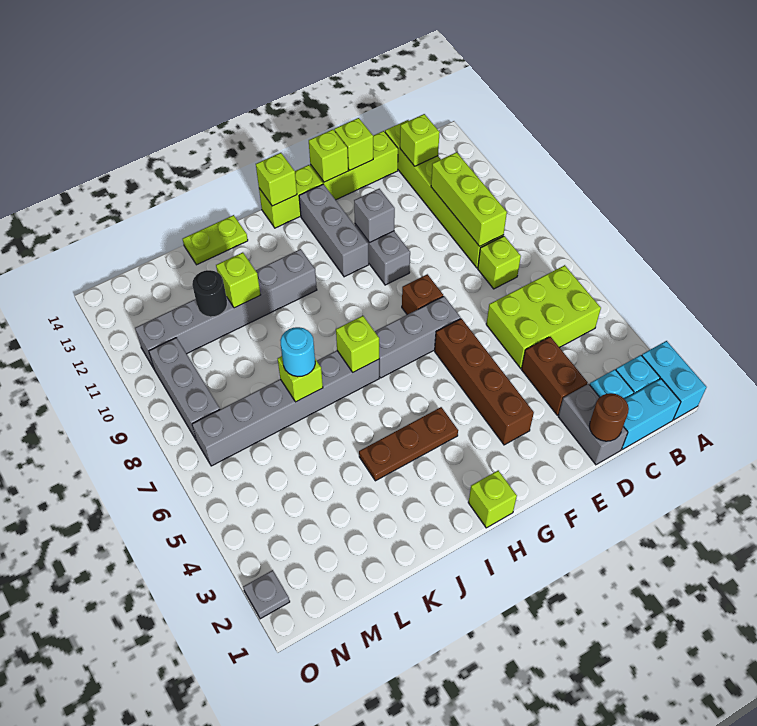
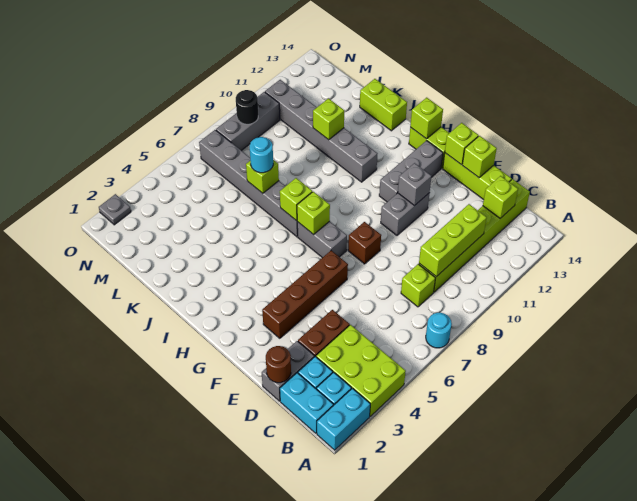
none -> cyan round brick A7 level 1
lime brick B5:D6 level 1 -> lime brick A3:C4 level 1
grey brick F7:H7 level 1 -> grey brick G7:H7 level 1
lime brick H1 level 1 -> lime brick H7 level 2
brown plate H4:J4 level 1 -> none
lime plate J14:K14 level 1 -> lime brick J14:K14 level 1
black round brick L11 level 2 -> black round brick N9 level 2

